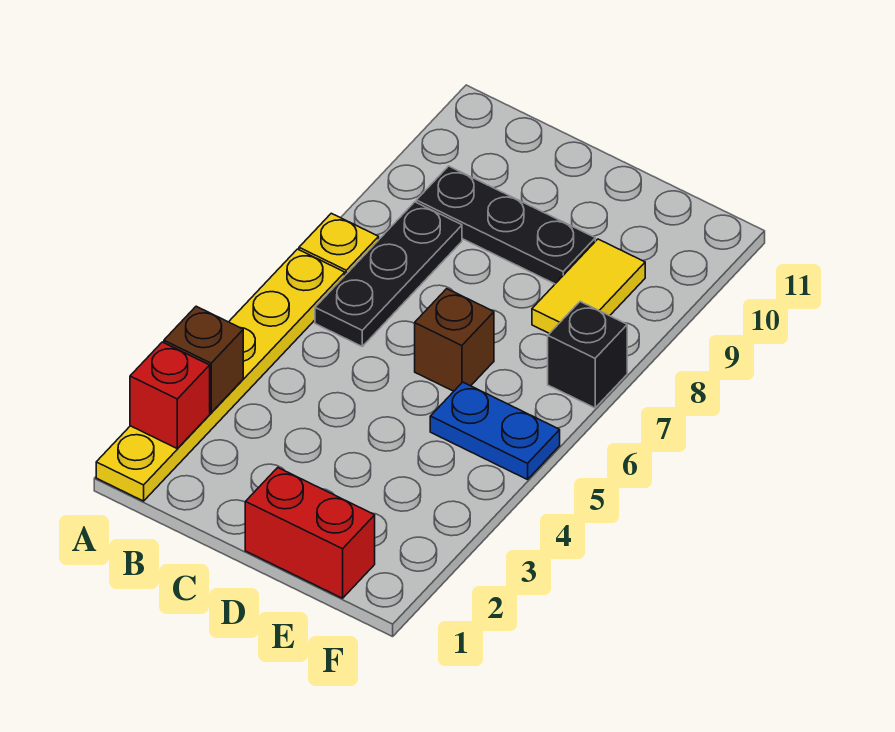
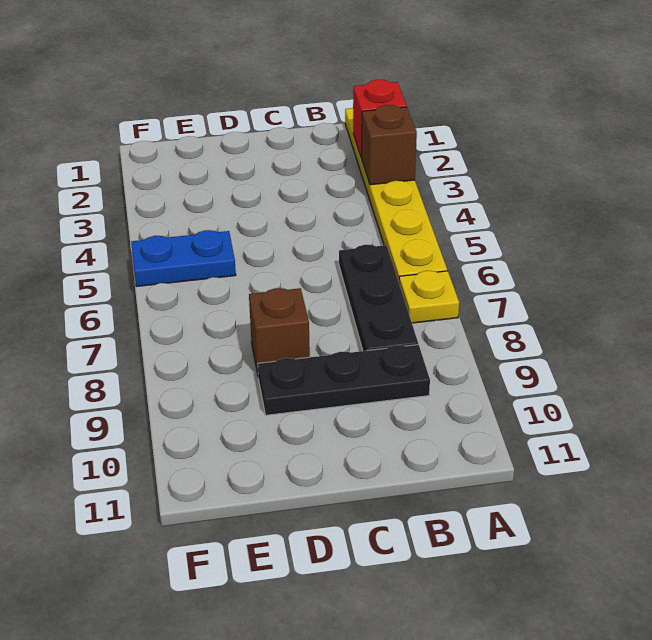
red brick D1:E1 level 1 -> none
brown brick D6 level 1 -> brown brick D8 level 1
yellow tile E8:E9 level 1 -> none
black brick F7 level 1 -> none

